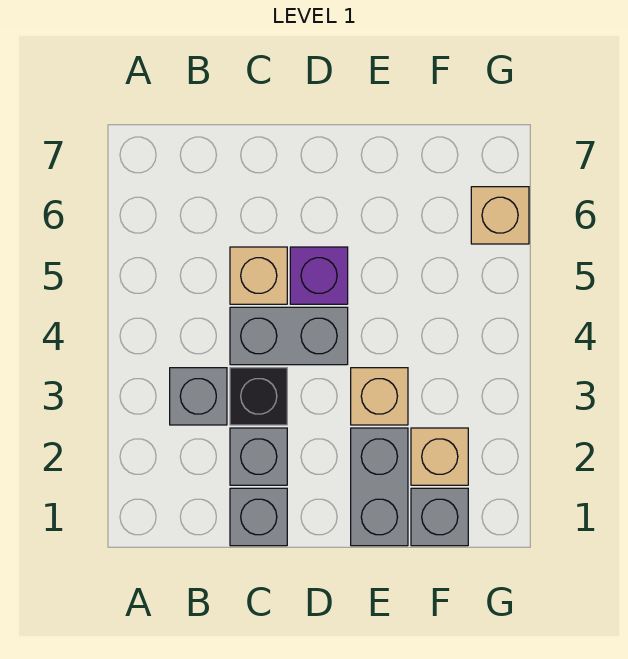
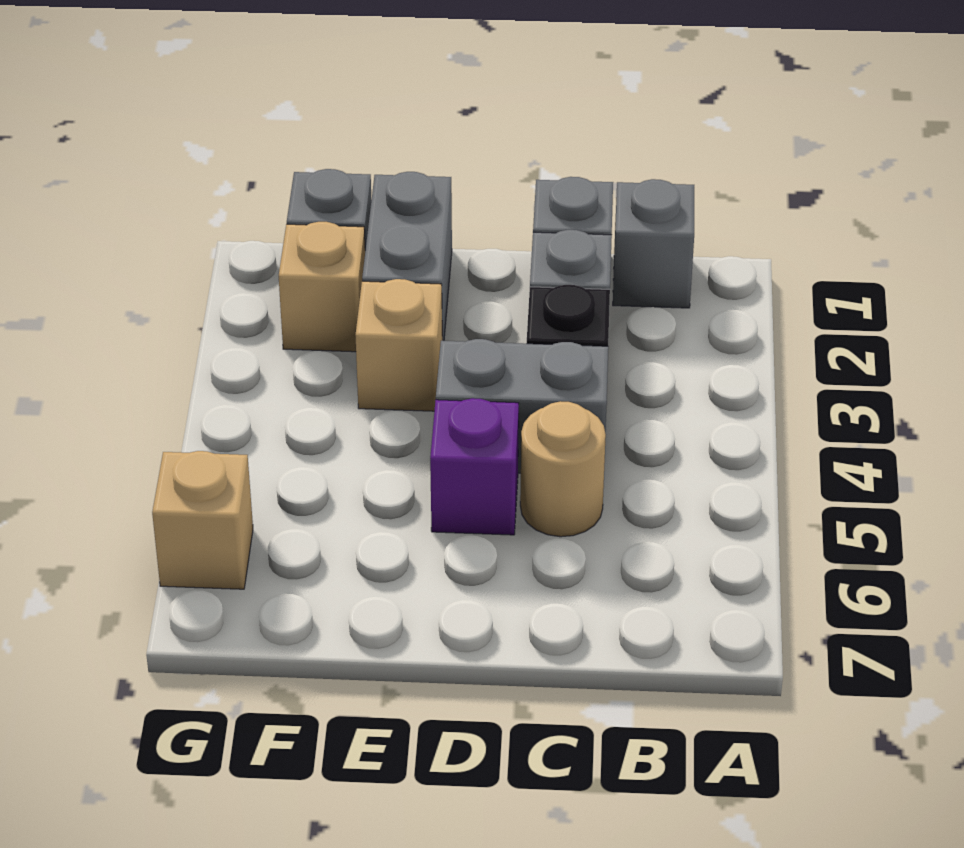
grey brick B3 level 1 -> grey brick B1 level 1
tan brick C5 level 1 -> tan round brick C5 level 1

